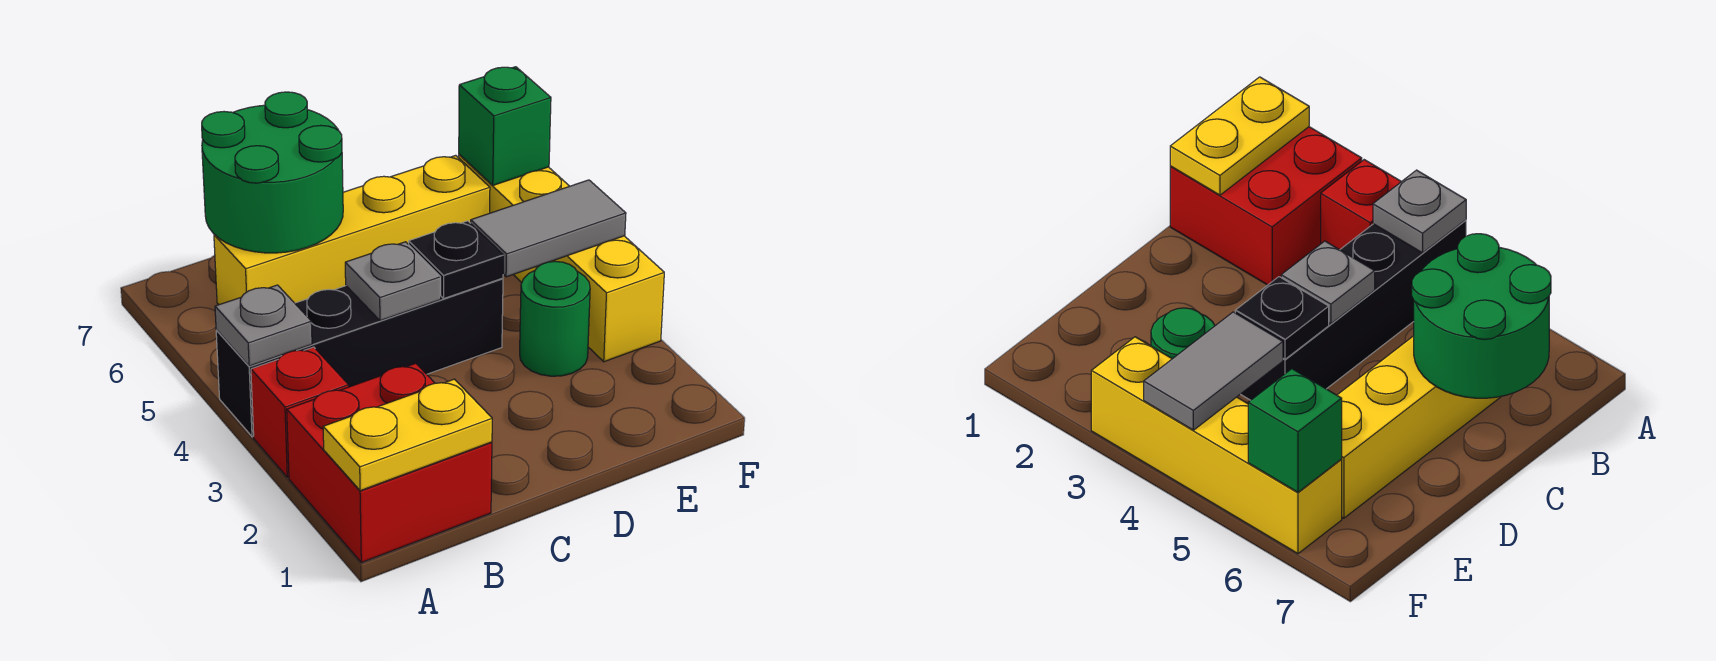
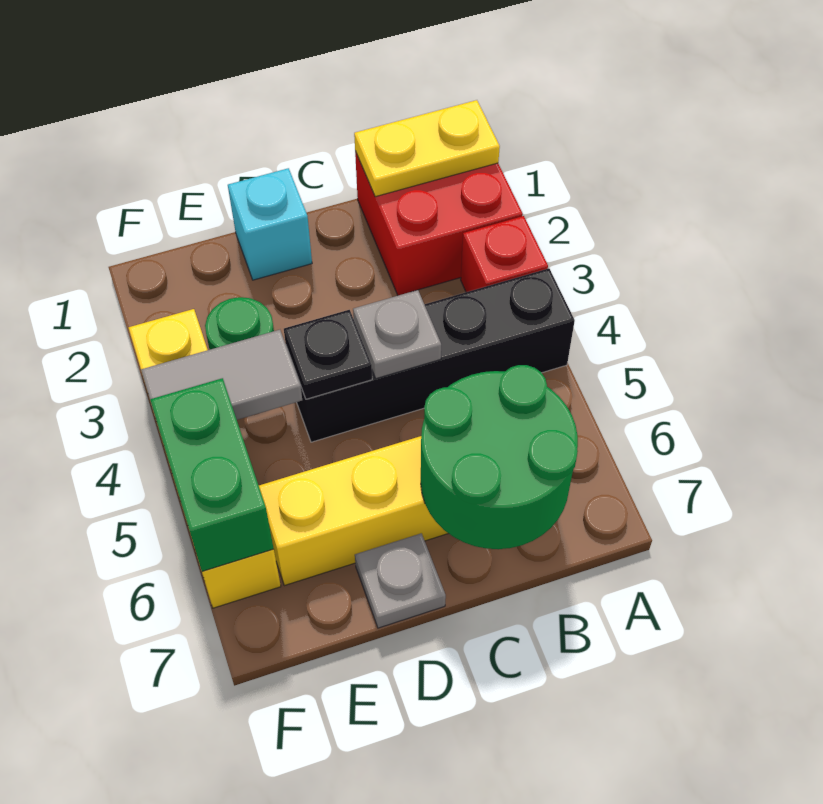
grey plate A4 level 2 -> grey plate D7 level 1
none -> cyan brick D1 level 1
green brick F6 level 2 -> green brick F5:F6 level 2

